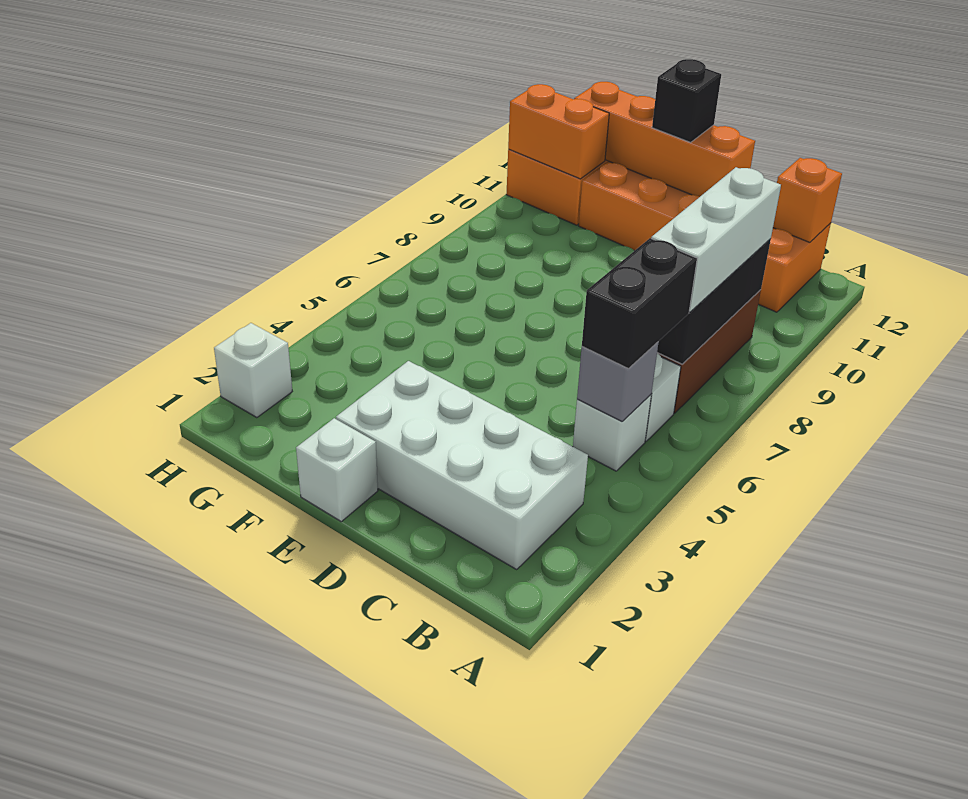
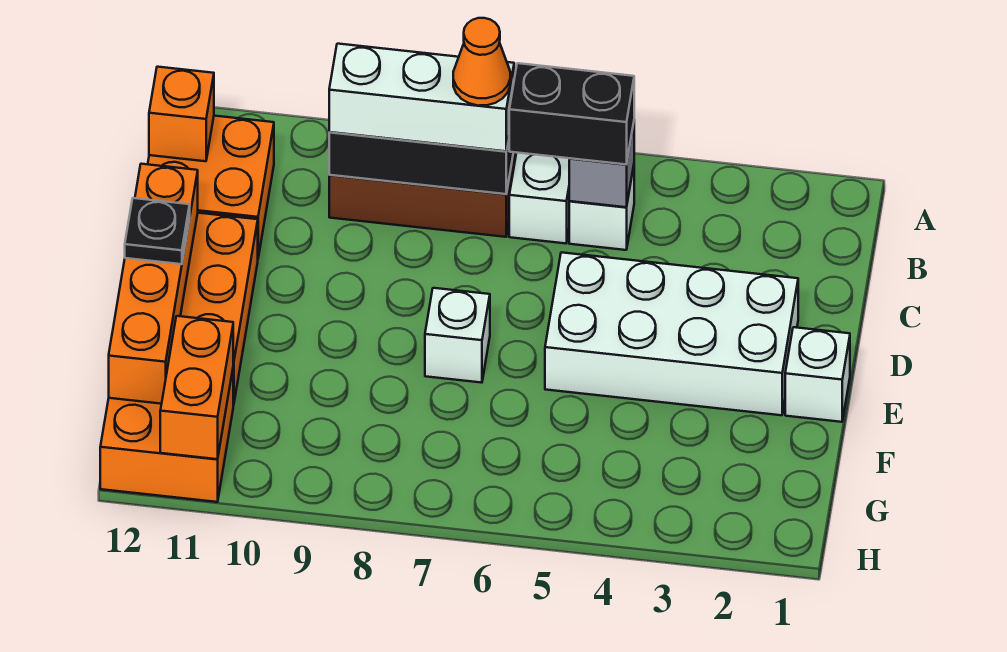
white brick B2:E3 level 1 -> white brick D2:E5 level 1
none -> orange cone B7 level 4
black brick E12 level 3 -> black plate E12 level 3
white brick H2 level 1 -> white brick E7 level 1

